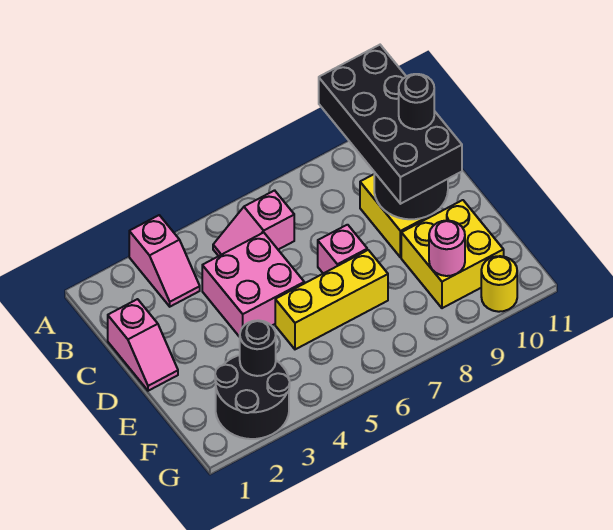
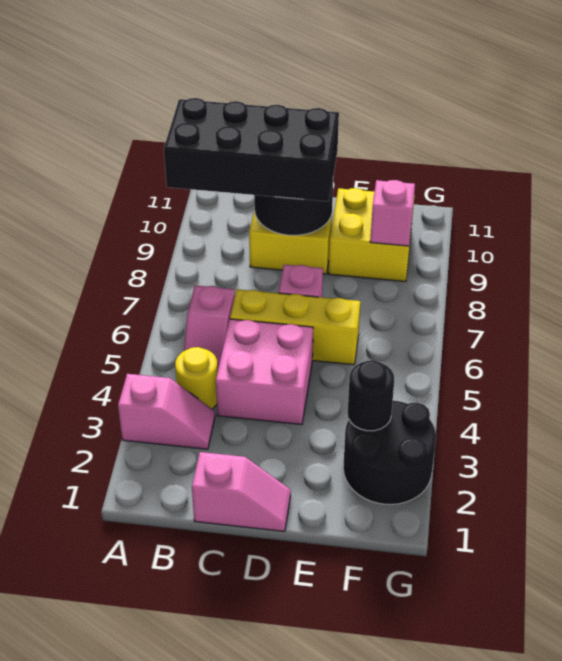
black round brick C10 level 4 -> none
yellow brick E5:E7 level 1 -> yellow brick C6:E6 level 1
pink round brick F9 level 2 -> pink brick F9 level 2
yellow round brick G10 level 1 -> yellow round brick B4 level 1

